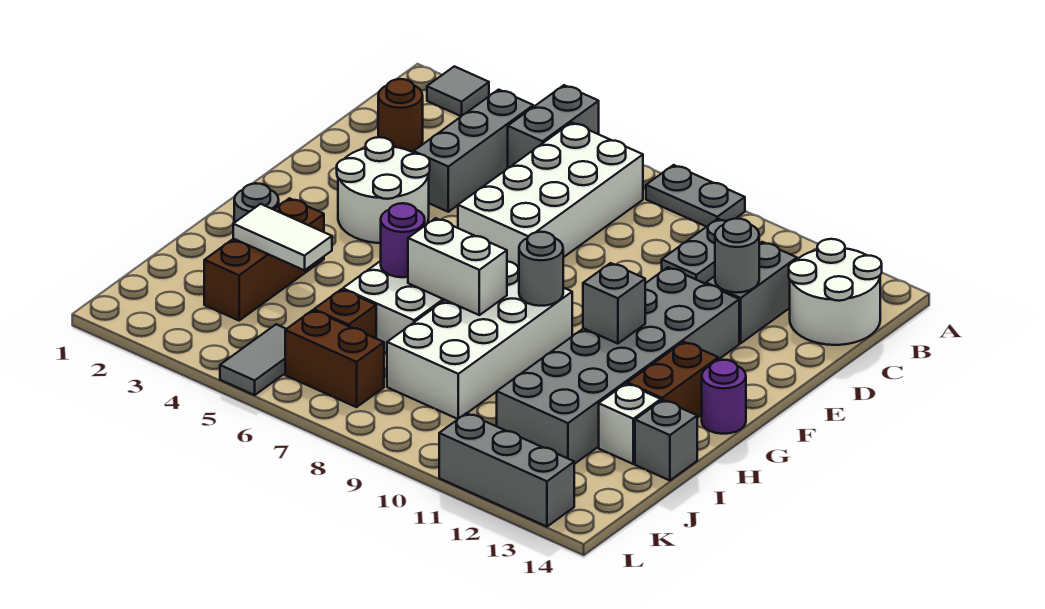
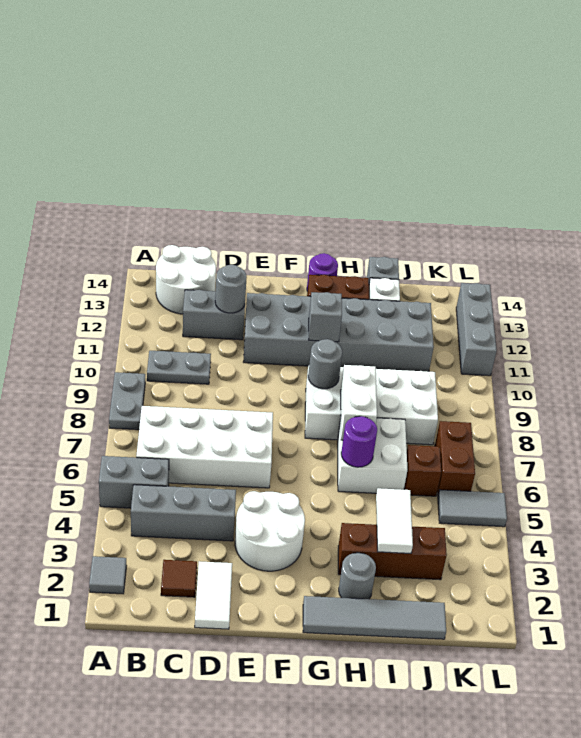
brown round brick C2 level 1 -> brown tile C2 level 1
none -> white tile D1:D2 level 1
none -> grey tile G1:J1 level 1

